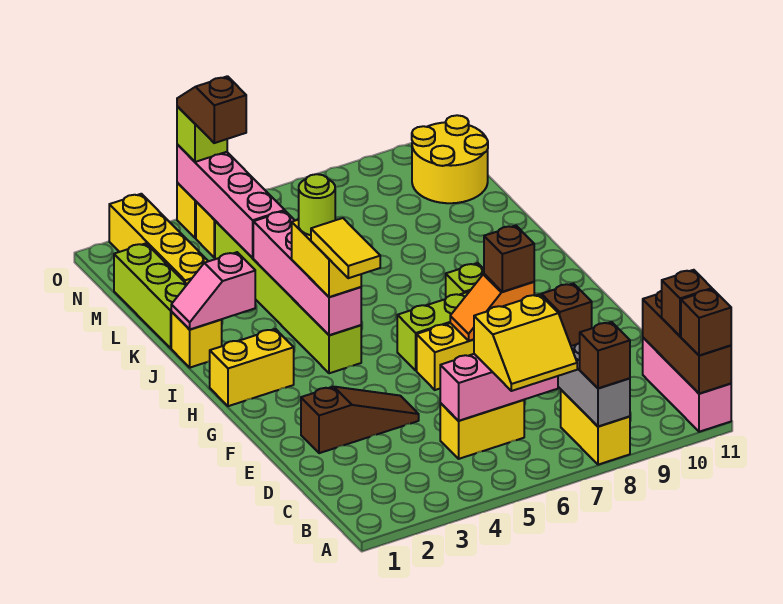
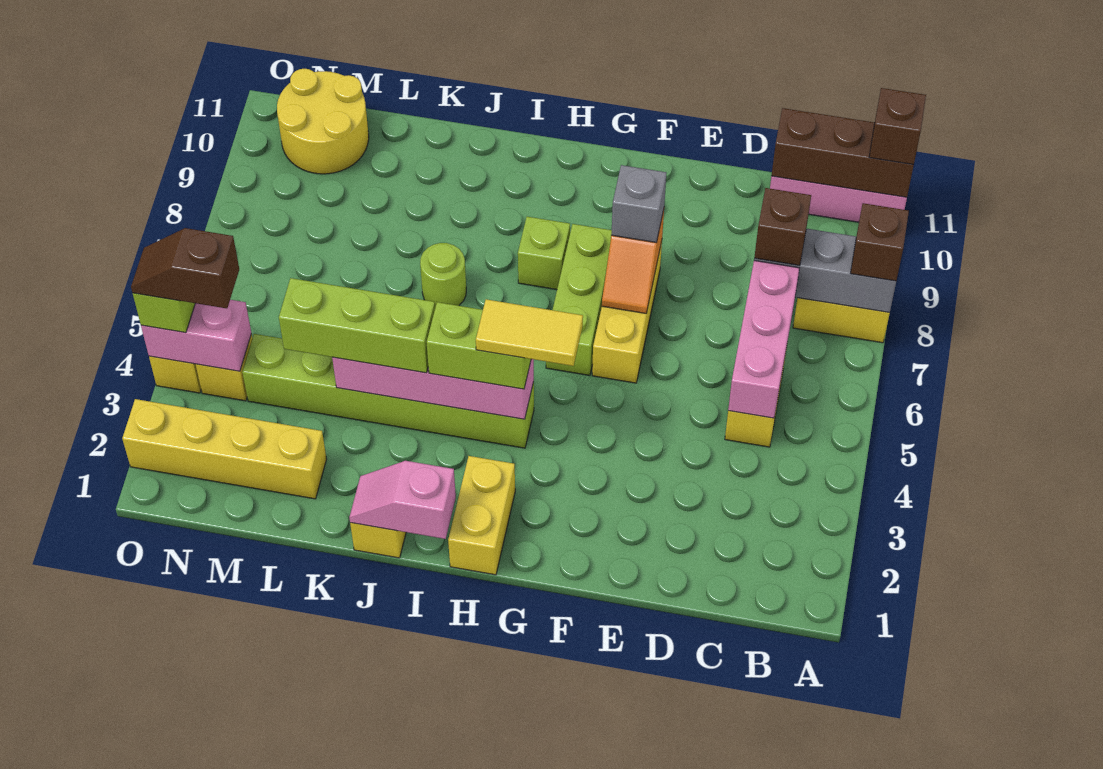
yellow slope B6:C7 level 3 top C -> none
brown brick B11 level 3 -> none
brown slope E2:E4 level 1 top 2 -> none
brown brick F8 level 3 -> grey brick F8 level 3
yellow brick H4:I4 level 3 -> lime brick H4:I4 level 3
lime round brick I4 level 4 -> lime round brick J7 level 1
pink slope J1:J2 level 2 top 2 -> pink slope I1:J1 level 2 top I
lime brick K1:M1 level 1 -> lime brick J4:L4 level 3
pink brick L4:O4 level 2 -> pink brick N4:O4 level 2

